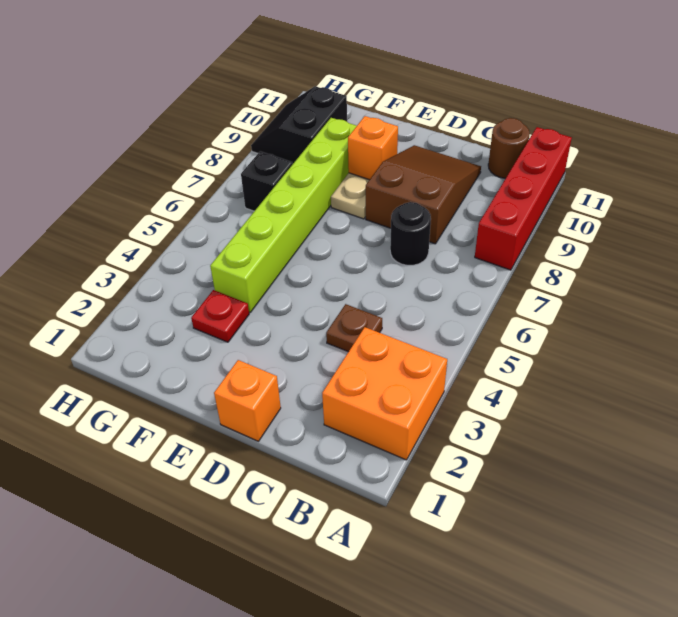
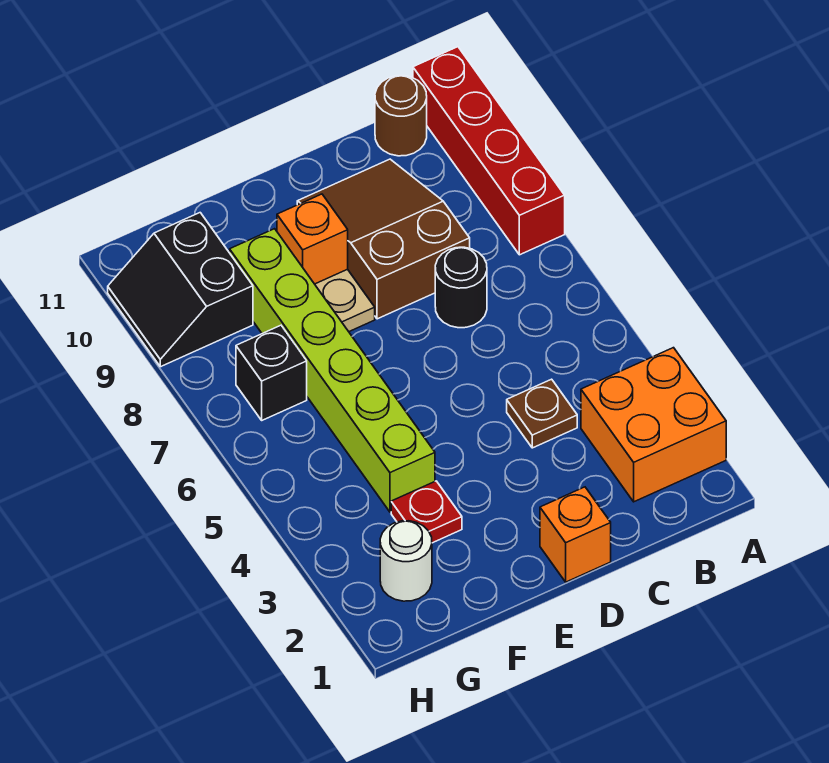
none -> white round brick G2 level 1

